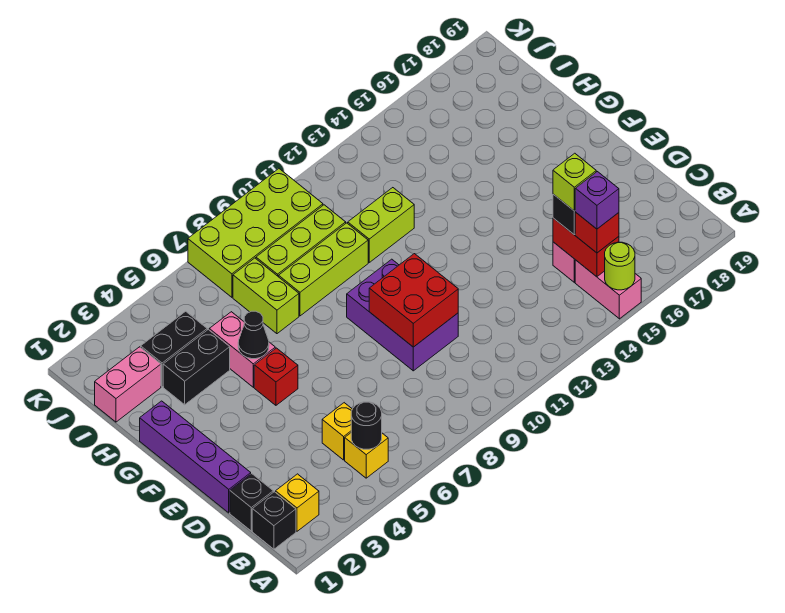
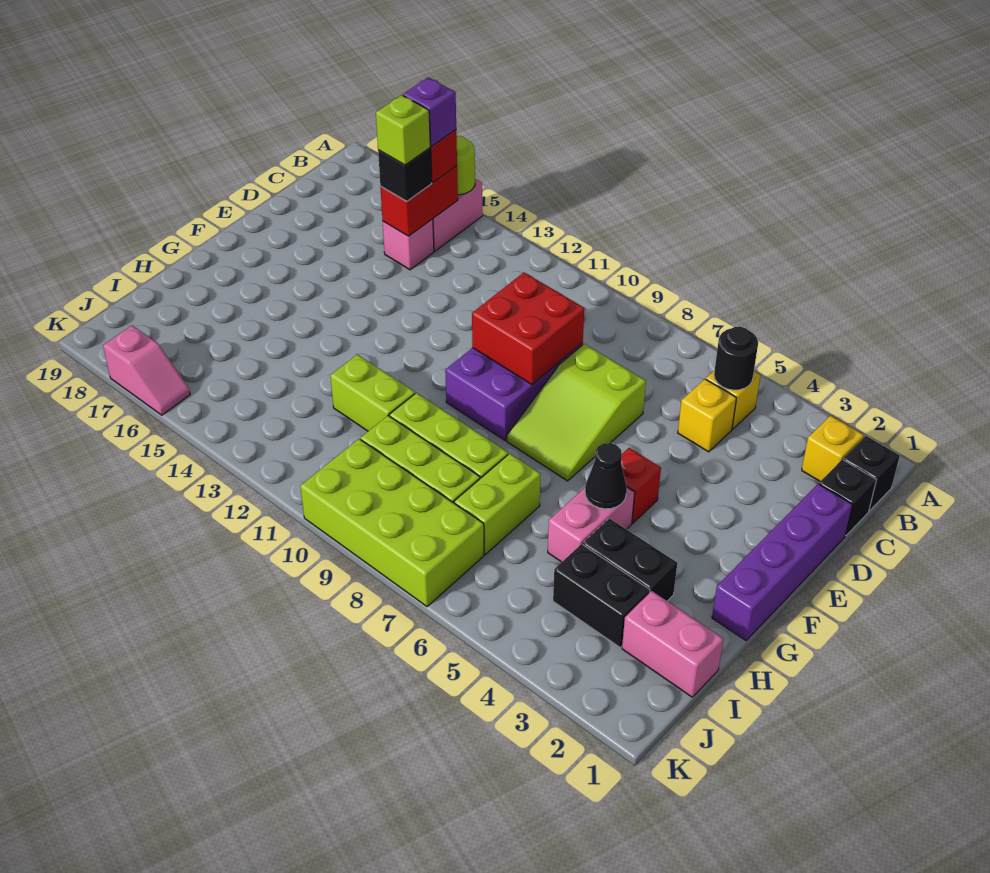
none -> lime slope D7:F8 level 1 top D
none -> pink slope K16:K17 level 1 top 17

